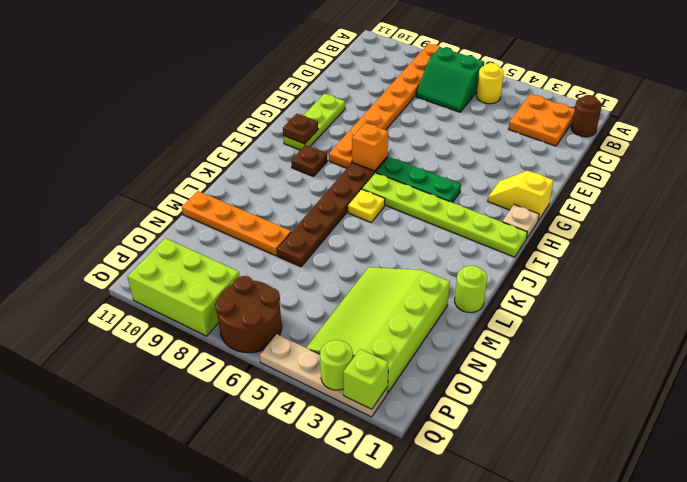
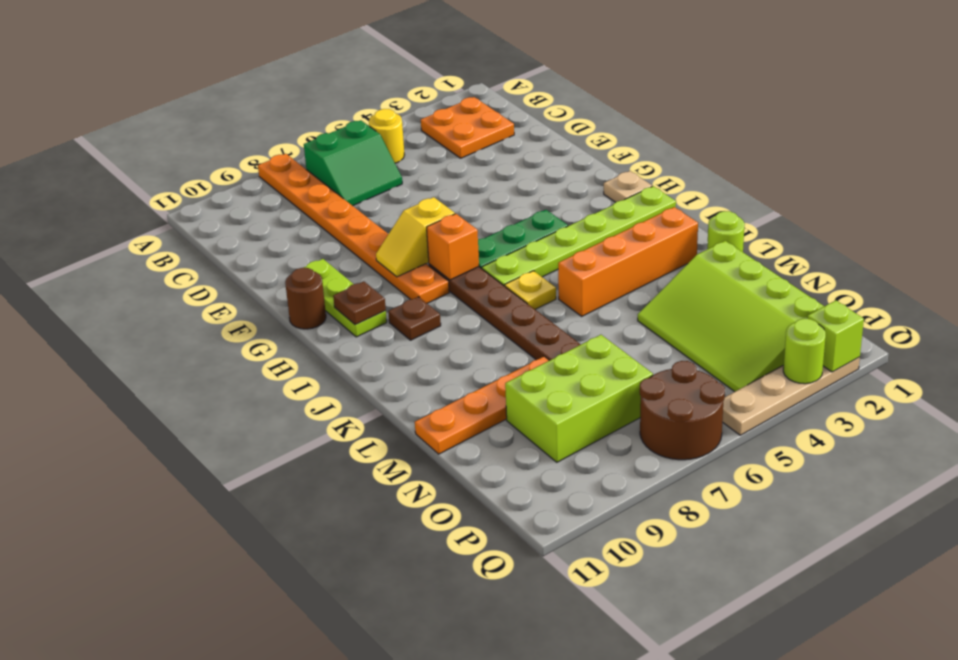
brown round brick B1 level 1 -> brown round brick G11 level 1
yellow slope G1:G2 level 1 top 1 -> yellow slope G7:G8 level 2 top 7
none -> orange brick K2:K5 level 1
lime brick P8:Q10 level 1 -> lime brick N7:O9 level 1

